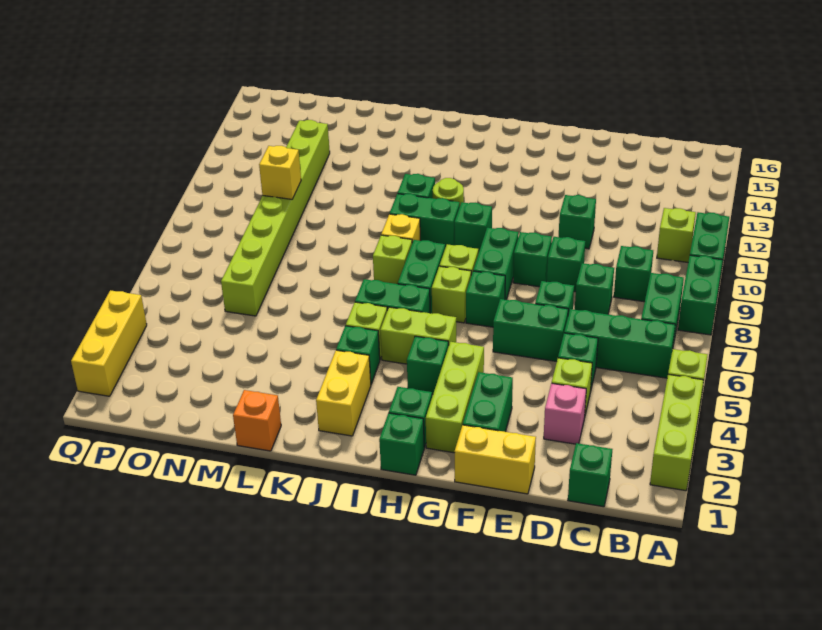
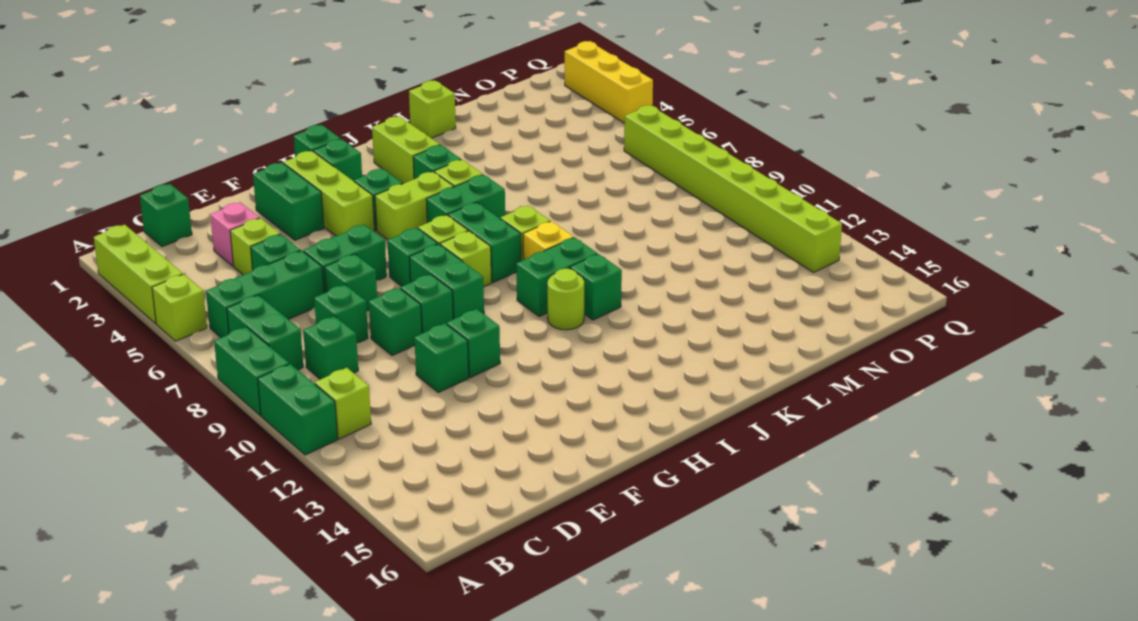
yellow brick E1:F1 level 1 -> none
green brick H10 level 1 -> green brick F11 level 1
yellow brick J2:J3 level 1 -> lime brick J2:J3 level 1
orange brick L1 level 1 -> lime brick L1 level 1
lime brick N6:N13 level 1 -> lime brick P6:P13 level 1
yellow brick N10 level 2 -> none

